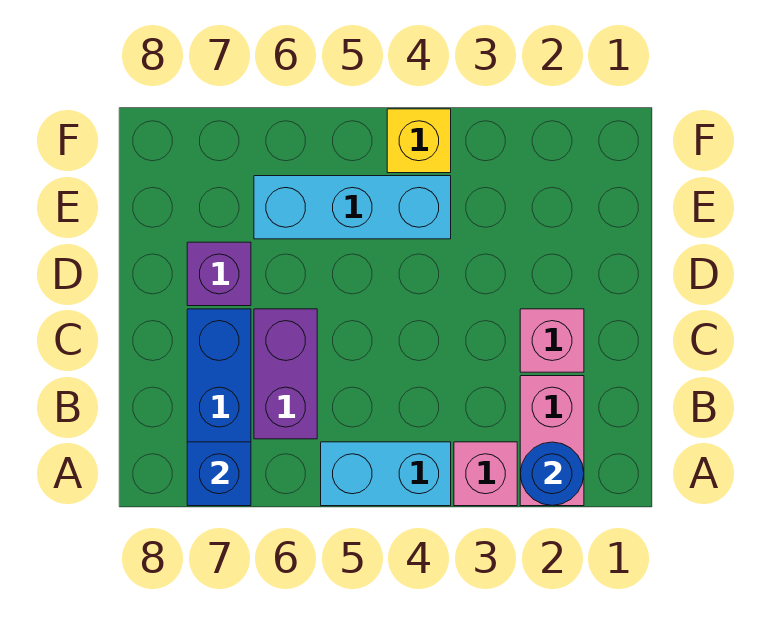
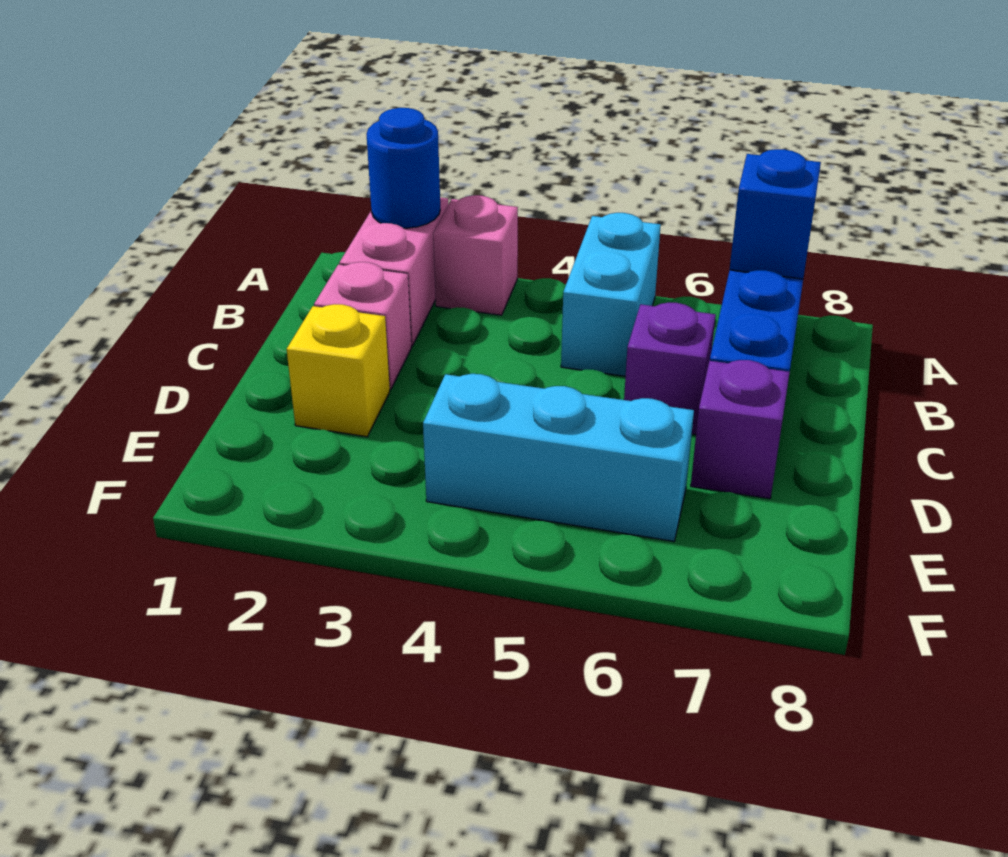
cyan brick A4:A5 level 1 -> cyan brick A5:B5 level 1
purple brick B6:C6 level 1 -> purple brick C6 level 1
yellow brick F4 level 1 -> yellow brick D2 level 1

